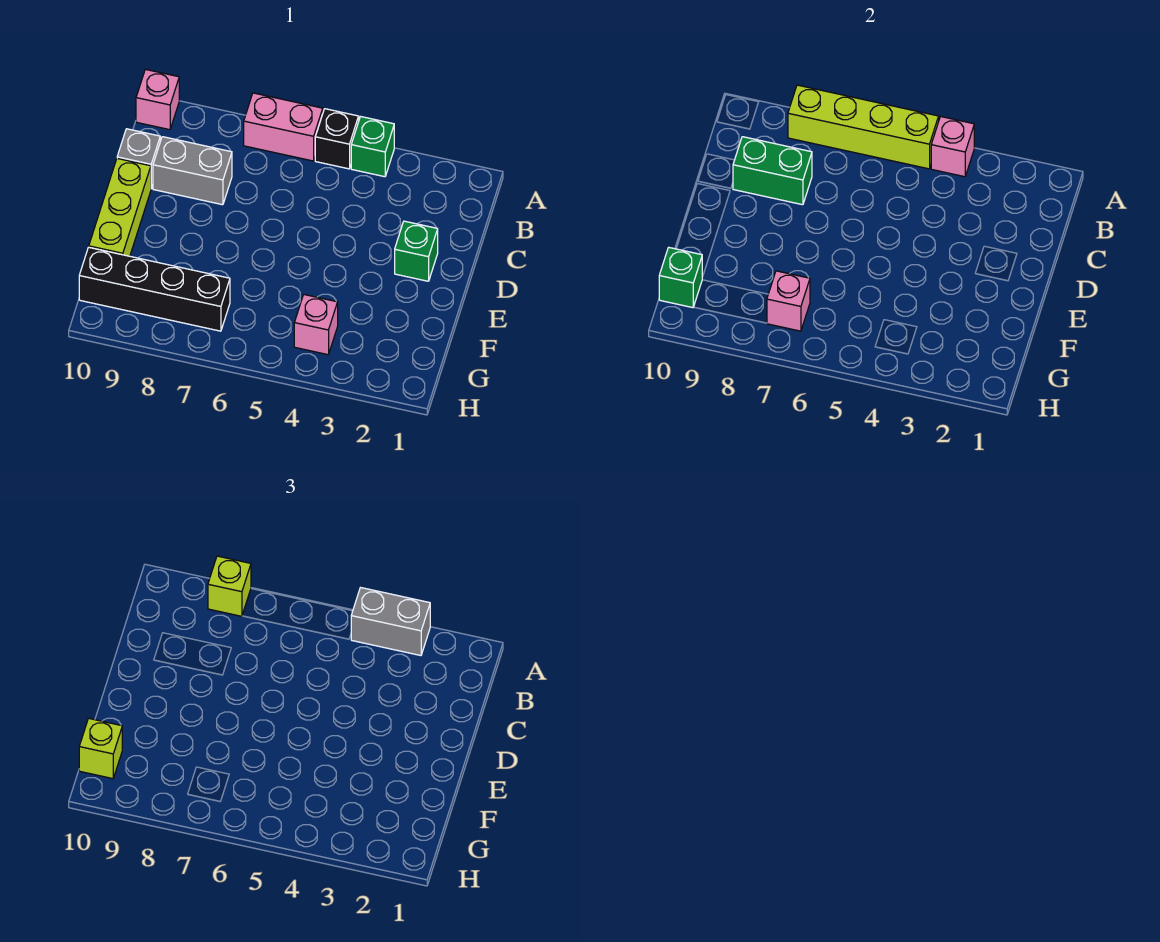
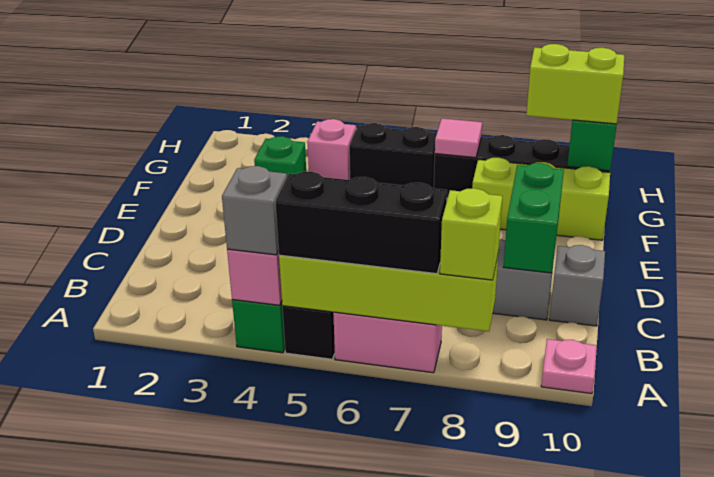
grey brick A3:A4 level 3 -> grey brick A4 level 3
none -> black brick A5:A7 level 3
pink brick A10 level 1 -> pink plate A10 level 1
green brick C8:C9 level 2 -> green brick C9:D9 level 2
green brick D2 level 1 -> green brick F3 level 1
lime brick D10:F10 level 1 -> lime brick F8:F10 level 1
none -> black brick G5:G6 level 1
pink brick G7 level 2 -> pink tile G7 level 2
lime brick G10 level 3 -> lime brick G9:G10 level 3

